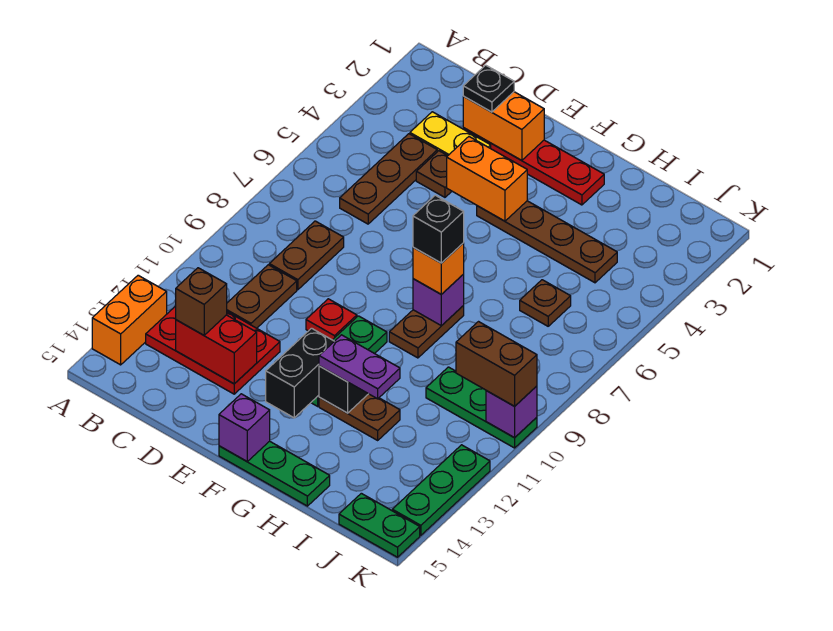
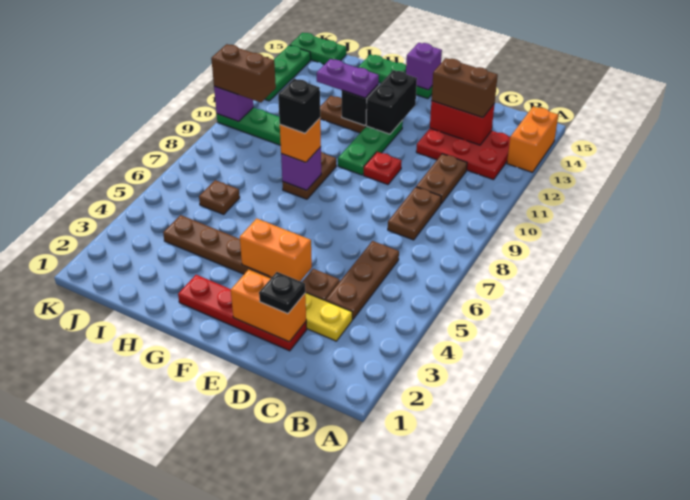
brown brick C13 level 3 -> brown brick C13:D13 level 3

